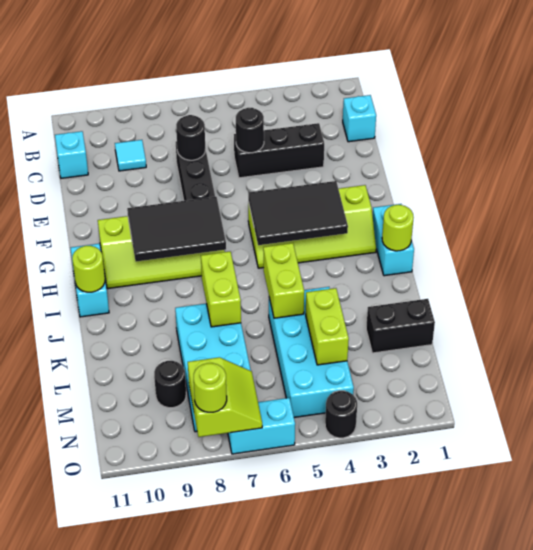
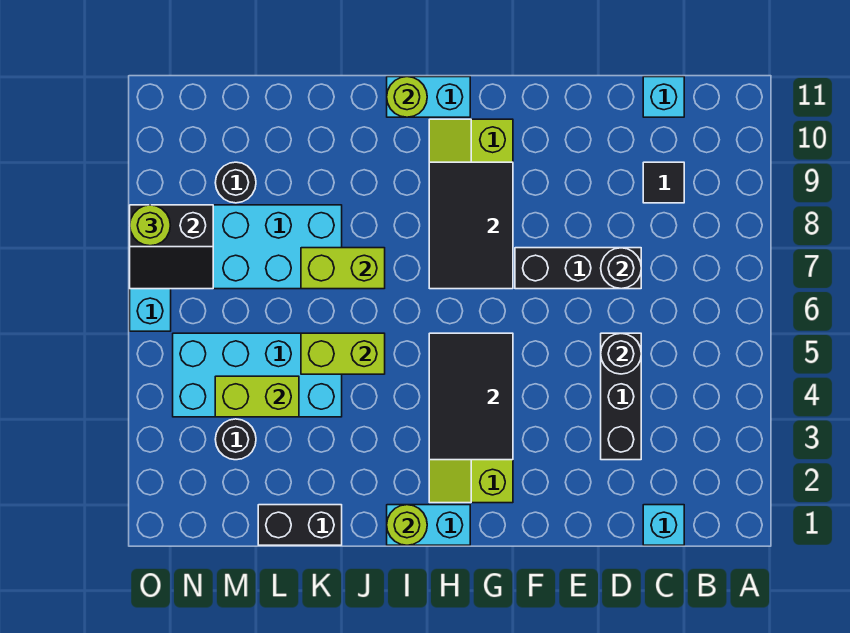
cyan tile C9 level 1 -> black tile C9 level 1
black brick L1:L2 level 1 -> black brick K1:L1 level 1
lime slope N7:O8 level 2 top 8 -> black slope N7:O8 level 2 top 8
black round brick O4 level 1 -> black round brick M3 level 1

